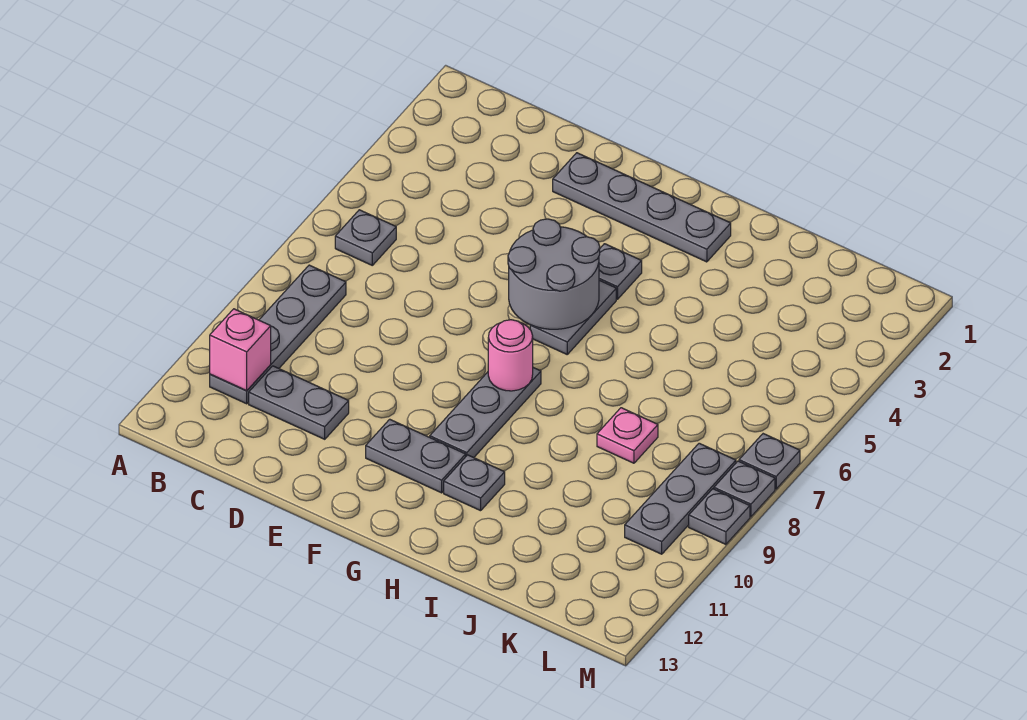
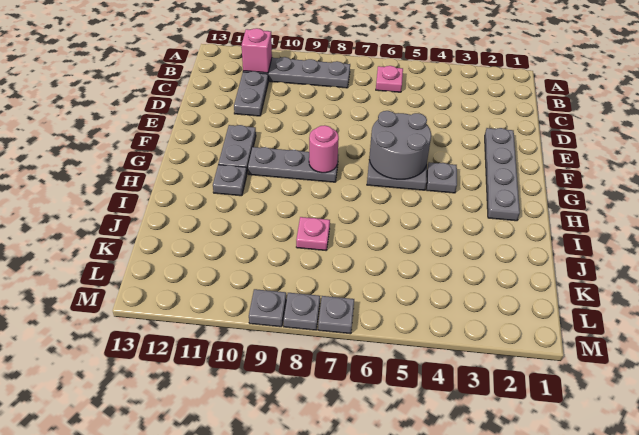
grey plate B6 level 1 -> pink plate B6 level 1
grey plate L8:L10 level 1 -> none

